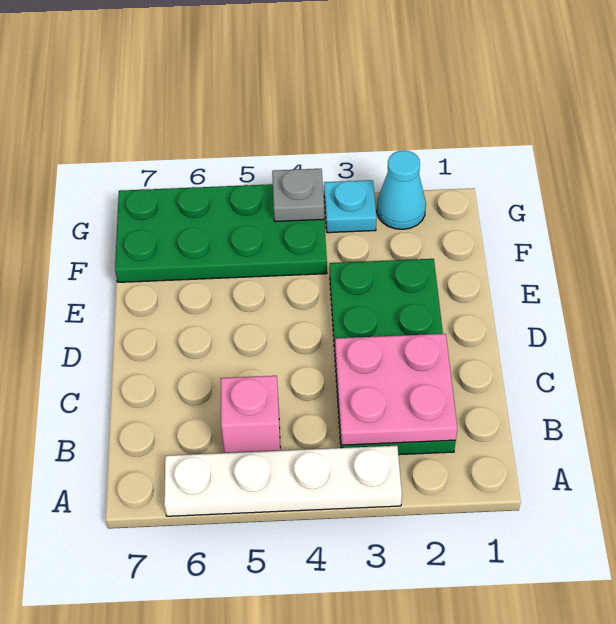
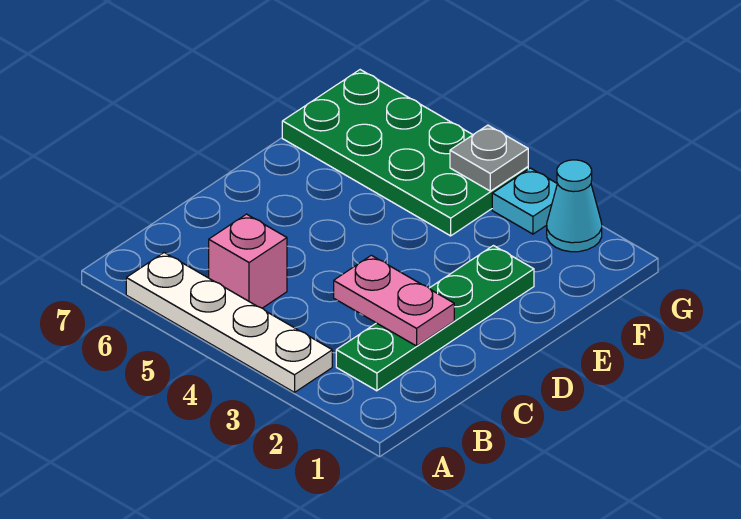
green plate B2:E3 level 1 -> green plate B2:E2 level 1
pink plate B2:C3 level 2 -> pink plate C2:C3 level 2

